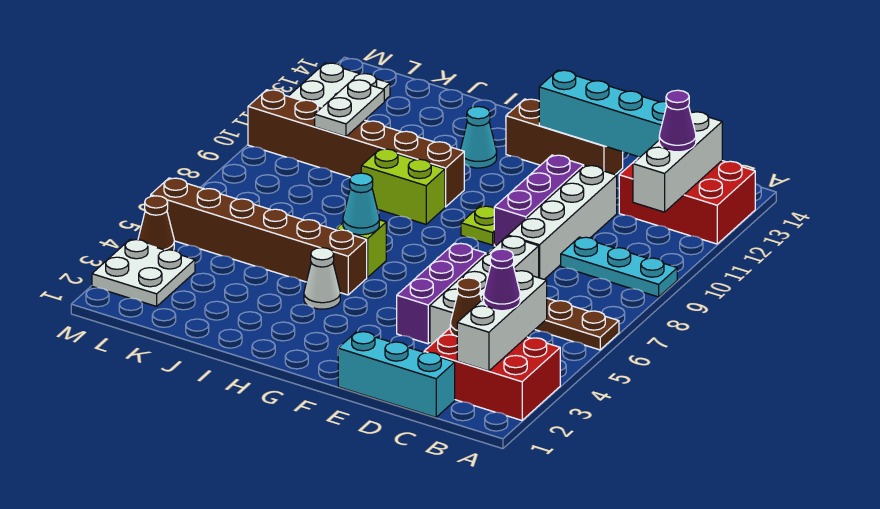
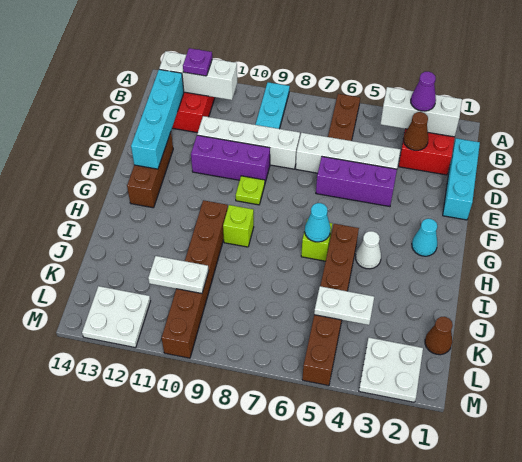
purple cone B12 level 3 -> purple plate B12 level 3
lime brick H9:I9 level 1 -> lime brick H9 level 1
cyan cone H12 level 1 -> cyan cone G2 level 1
none -> white plate K4:K5 level 2
brown cone M4 level 1 -> brown cone K1 level 1

